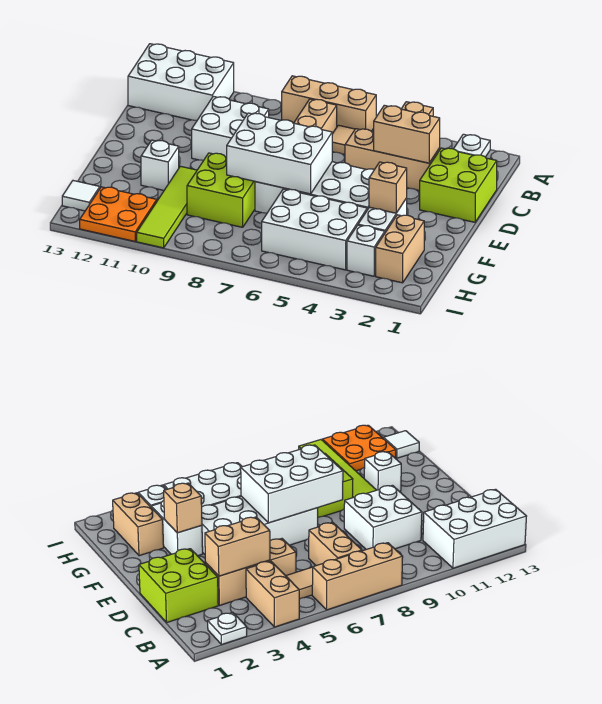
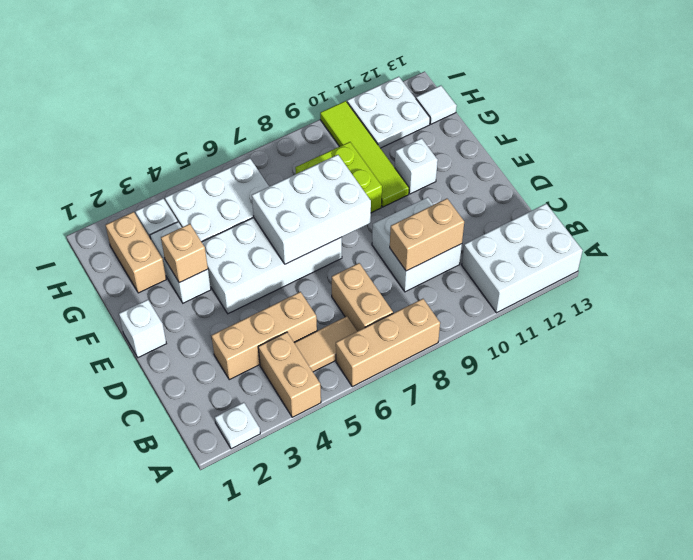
lime brick C1:D2 level 1 -> none
tan brick C3:C4 level 2 -> tan brick C9:C10 level 2
none -> white brick E1 level 1
orange plate H11:I12 level 1 -> white plate H11:I12 level 1

